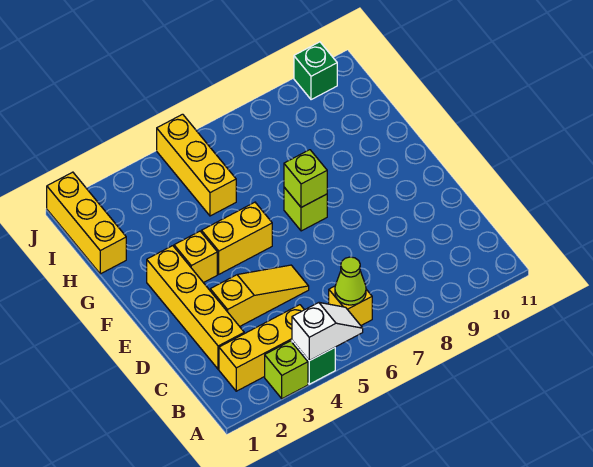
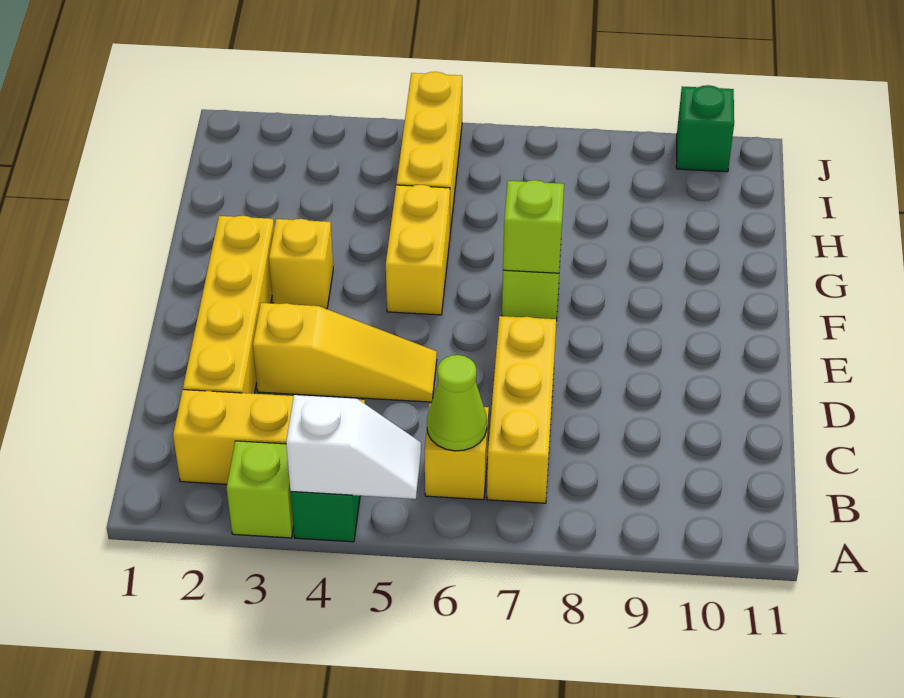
yellow brick F4:F5 level 1 -> yellow brick F5:G5 level 1
yellow brick H1:J1 level 1 -> yellow brick B7:D7 level 1

